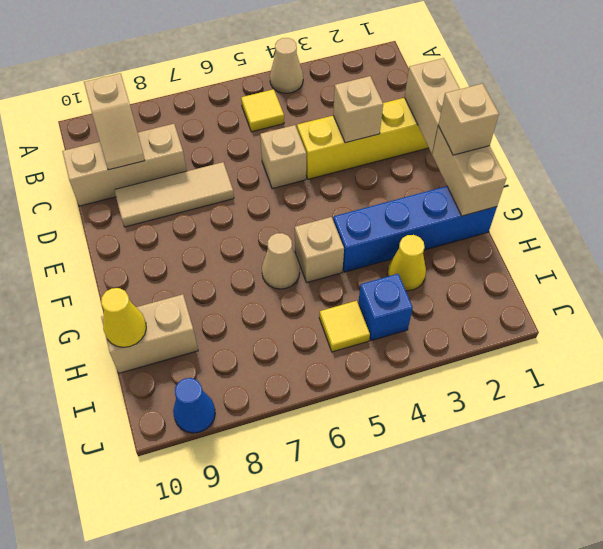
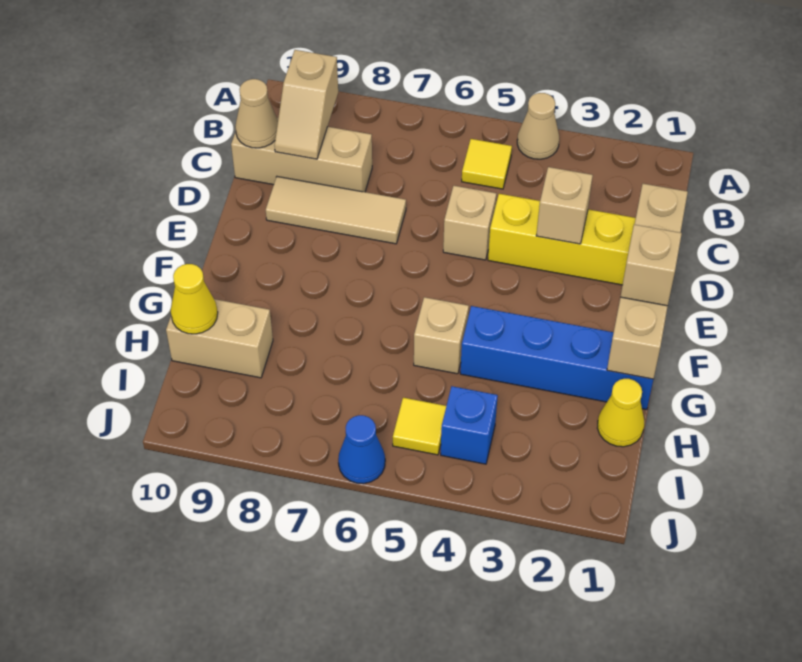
tan cone G6 level 1 -> tan cone C10 level 2
yellow cone H3 level 1 -> yellow cone H1 level 1
blue cone J9 level 1 -> blue cone J6 level 1

